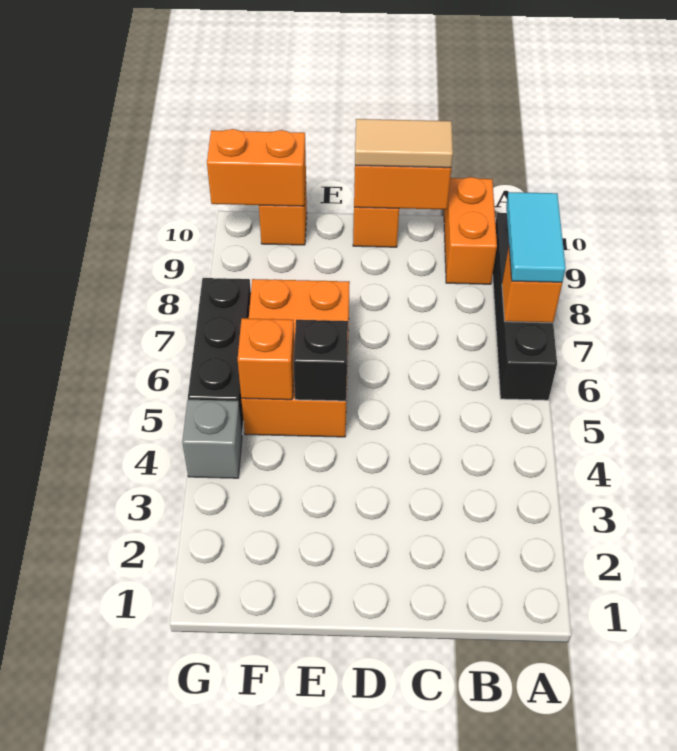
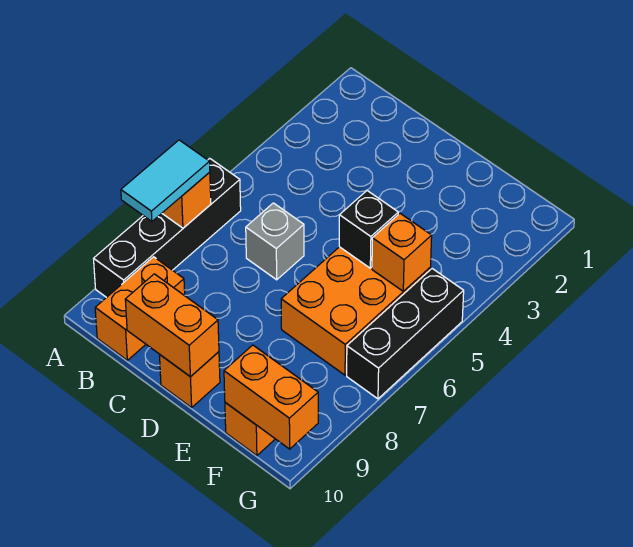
tan tile C10:D10 level 3 -> none
grey brick G4 level 1 -> grey brick C6 level 1

